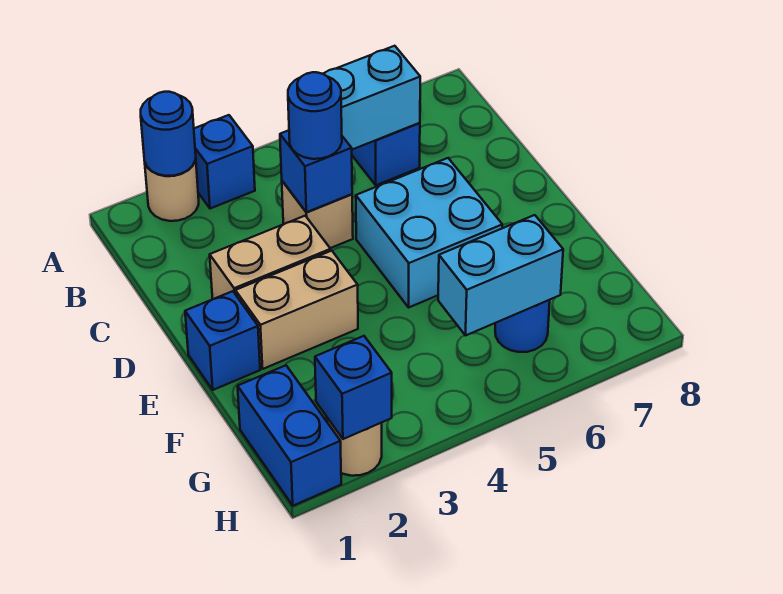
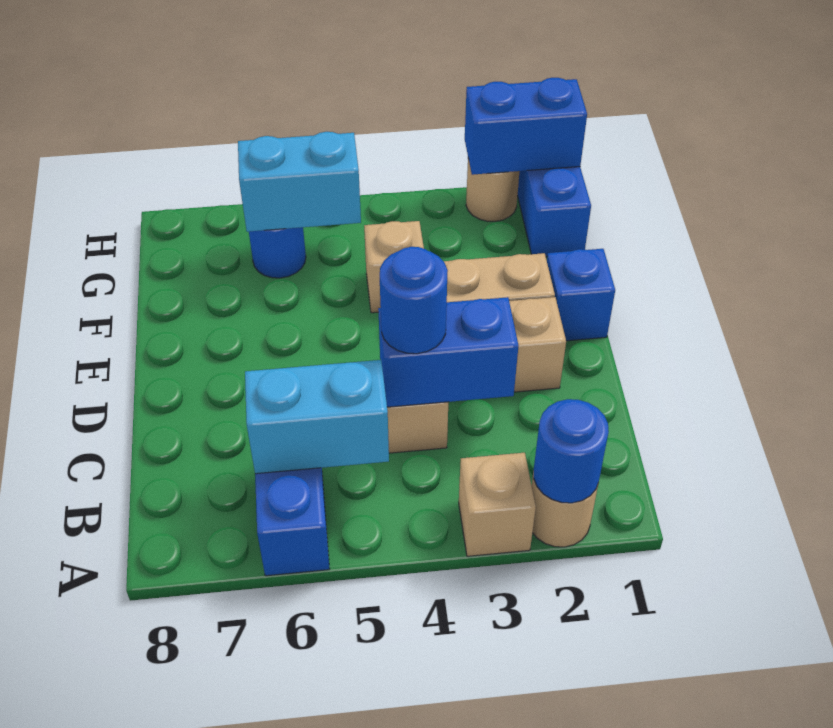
blue brick A3 level 1 -> tan brick A3 level 1
blue brick C4 level 2 -> blue brick C3:C4 level 2
cyan brick D5:E6 level 1 -> none
none -> tan brick F4 level 1
blue brick H2 level 2 -> blue brick H1:H2 level 2

